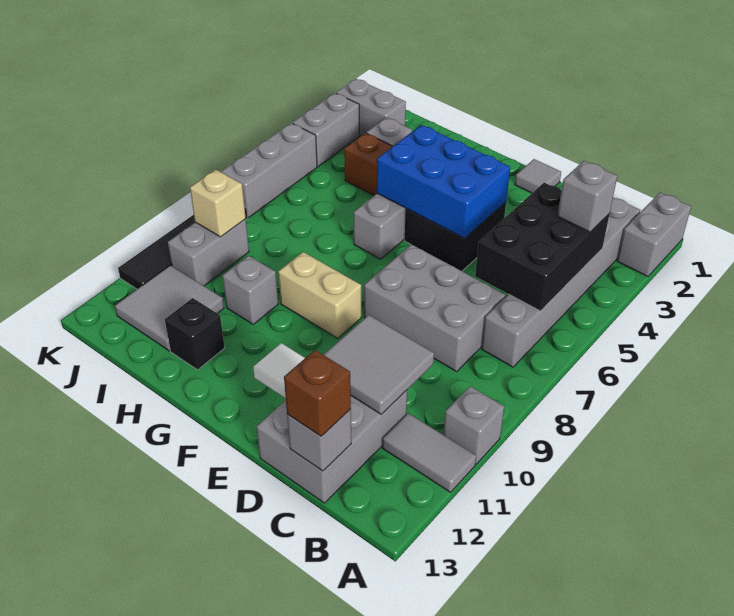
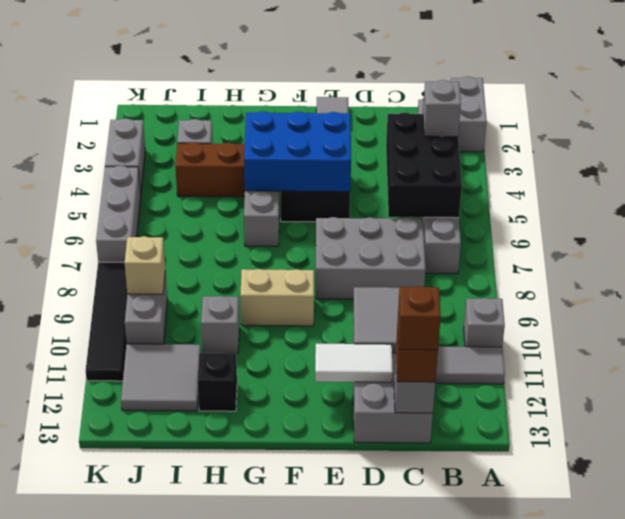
none -> brown brick C13 level 4
grey brick J2:K2 level 1 -> none

